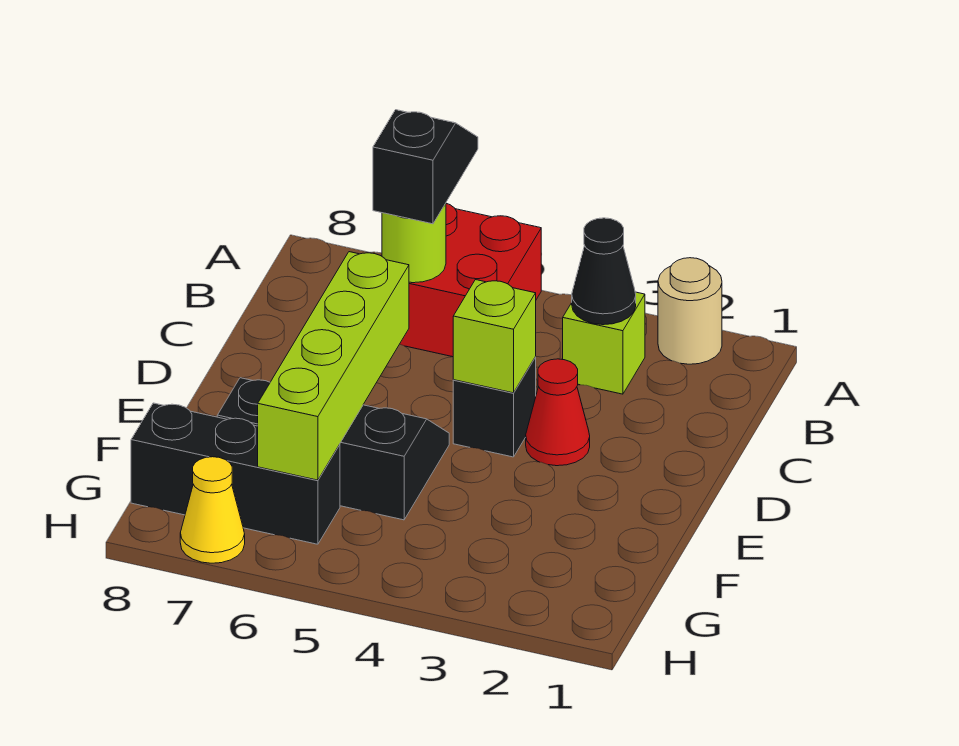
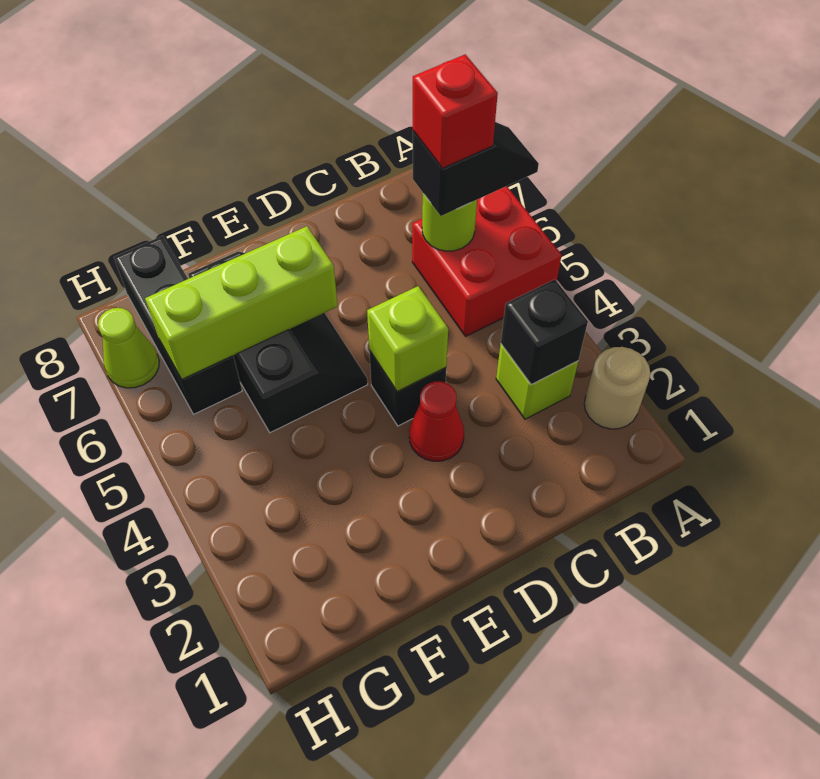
black cone B3 level 2 -> black brick B3 level 2
none -> red brick B6 level 4
lime brick D6:G6 level 2 -> lime brick E6:G6 level 2
yellow cone H7 level 1 -> lime cone H7 level 1

